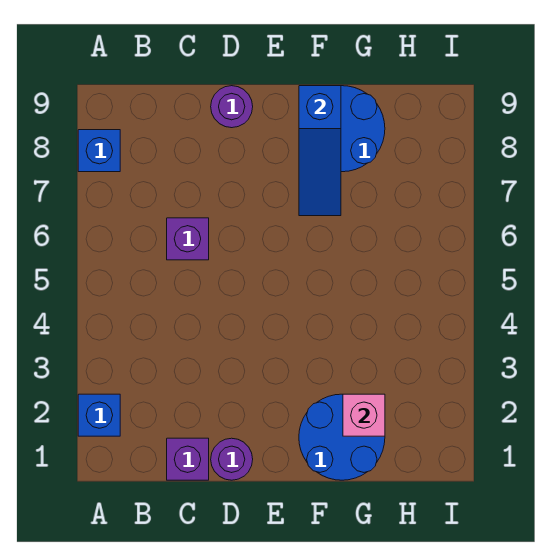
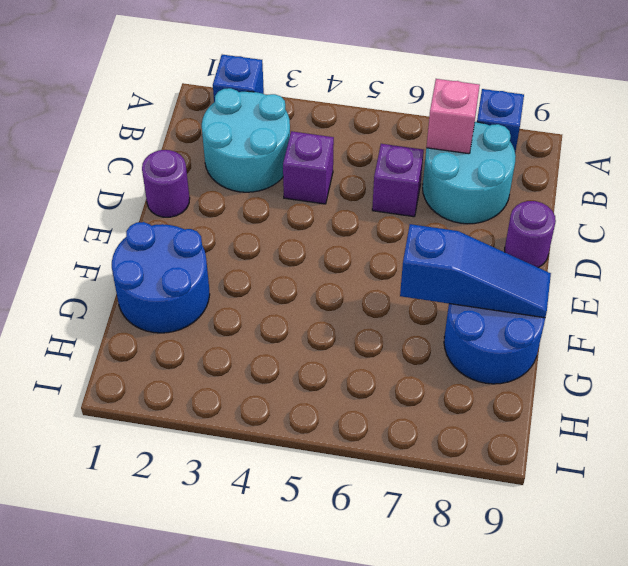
none -> cyan round brick B2:C3 level 1
none -> cyan round brick B7:C8 level 1
purple brick C1 level 1 -> purple brick C4 level 1
blue slope F7:F9 level 2 top 9 -> blue slope F7:F9 level 2 top 7
pink brick G2 level 2 -> pink brick B7 level 2

